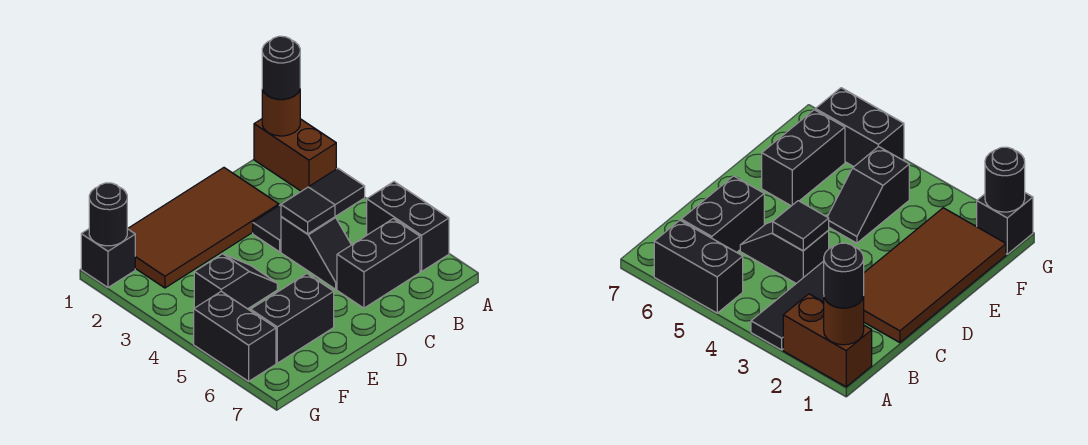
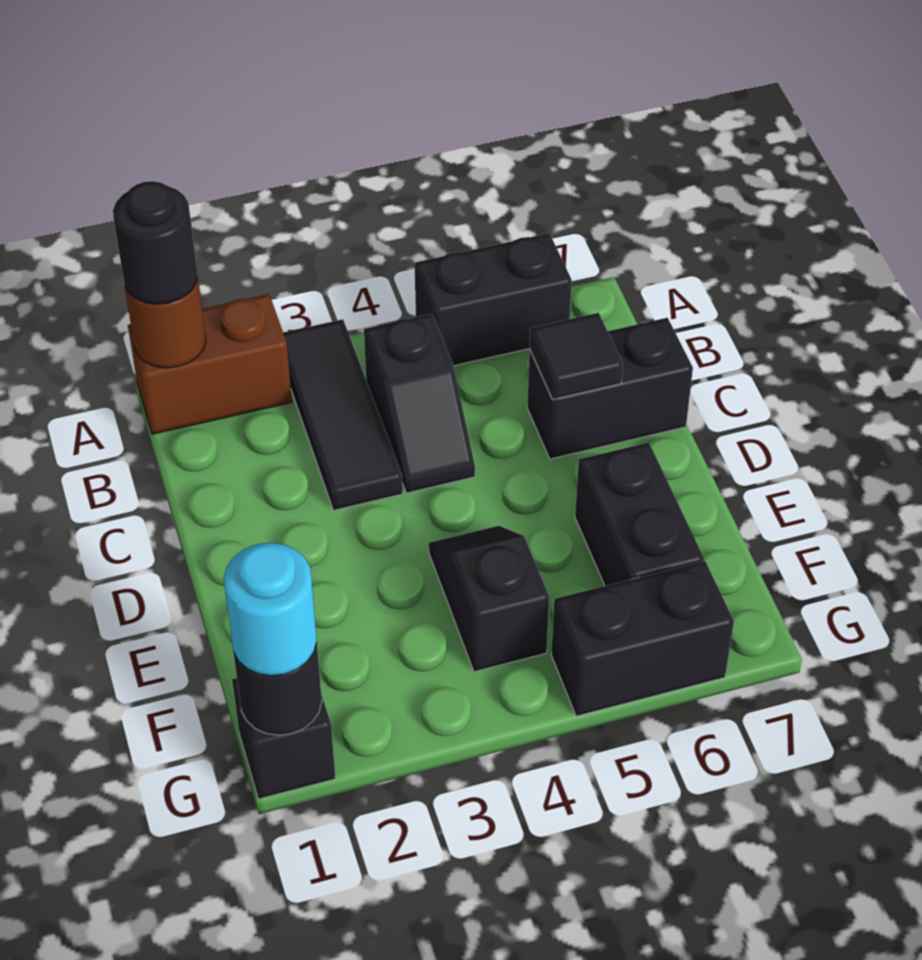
black brick B6:C6 level 1 -> black brick C6:C7 level 1
brown tile C1:F2 level 1 -> none
black slope C4:C5 level 1 top 4 -> black slope B4:C4 level 1 top B
black tile C4 level 2 -> black tile C6 level 2
none -> cyan round brick G1 level 3

